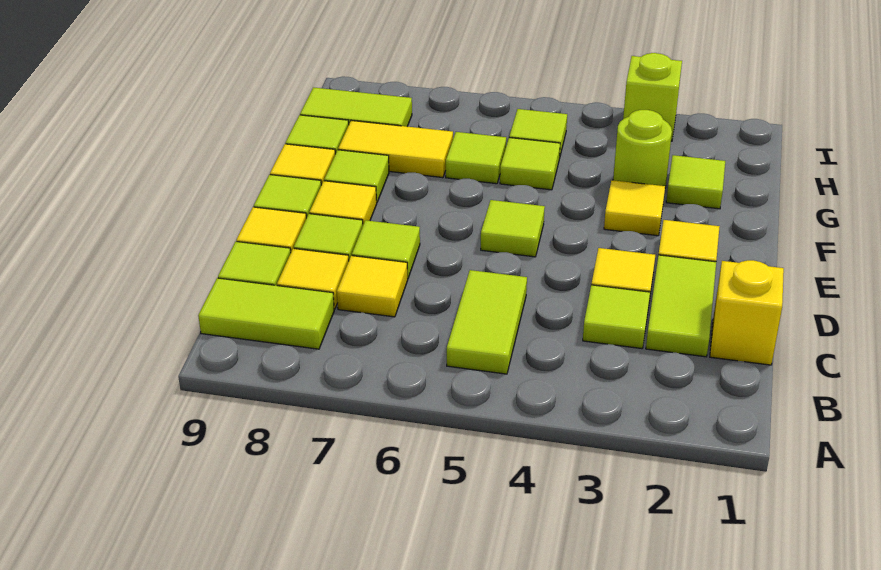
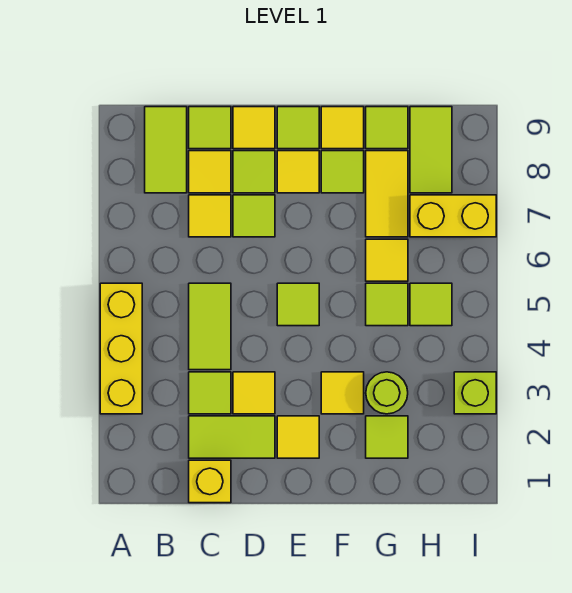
none -> yellow brick A3:A5 level 1
lime tile B5:C5 level 1 -> lime tile C4:C5 level 1
lime tile G6 level 1 -> yellow tile G6 level 1
none -> yellow brick H7:I7 level 1

